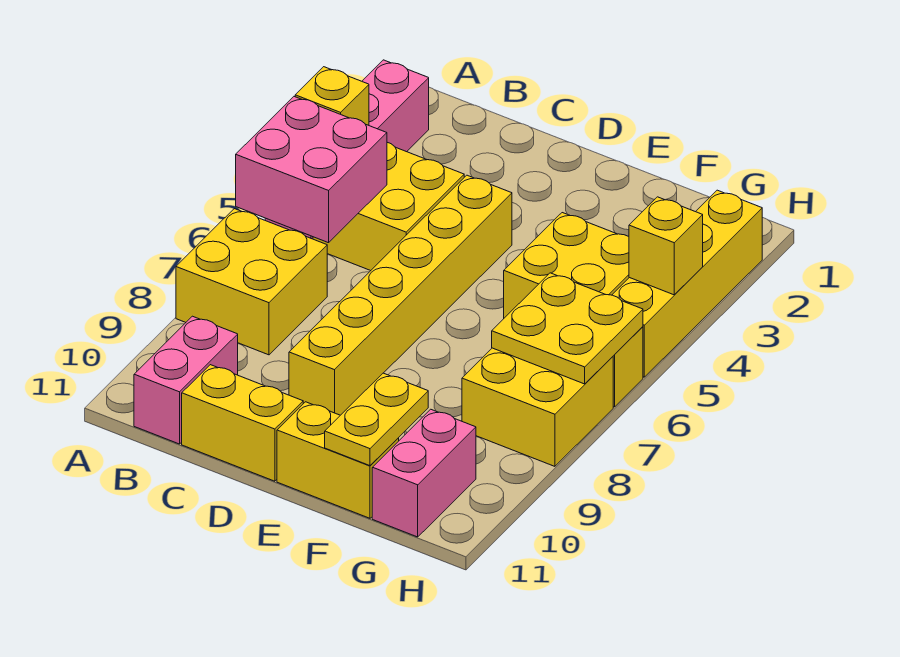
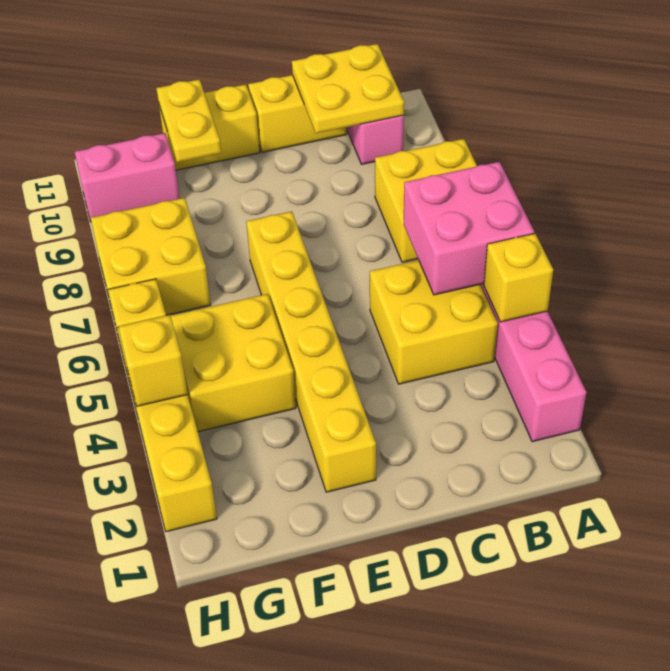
yellow brick D4:D9 level 1 -> yellow brick E2:E7 level 1
yellow plate G6:H7 level 2 -> yellow plate B10:C11 level 2
pink brick G10:G11 level 1 -> pink brick G10:H10 level 1

